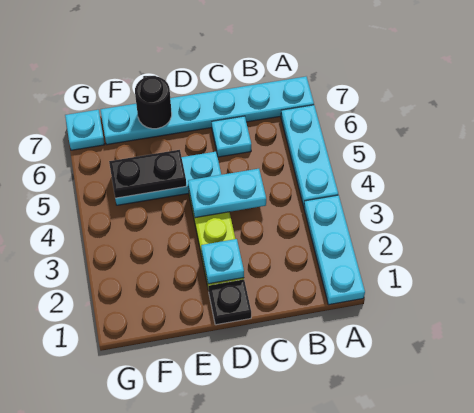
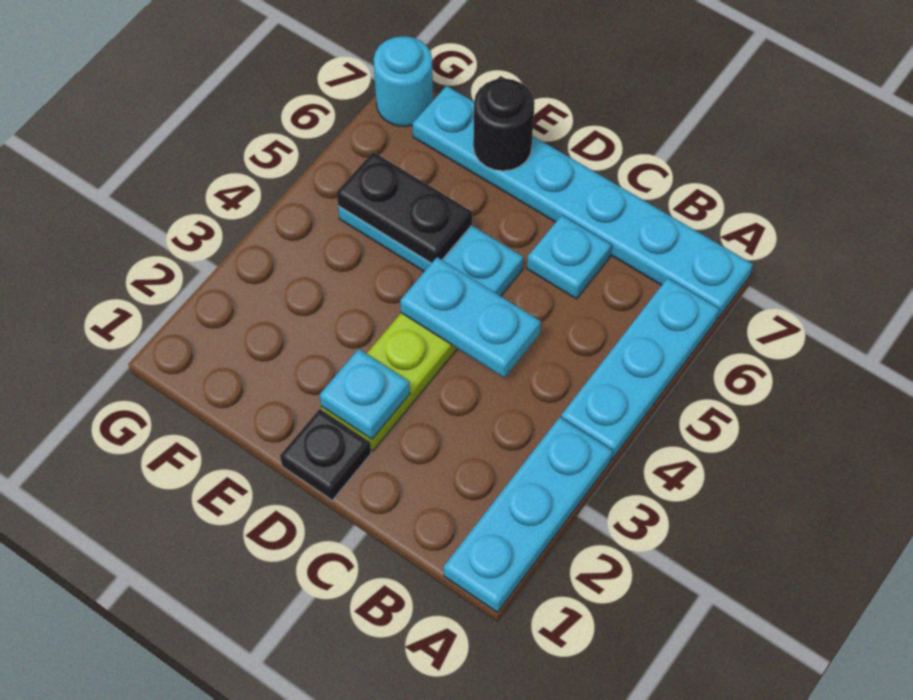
cyan plate G7 level 1 -> cyan round brick G7 level 1

